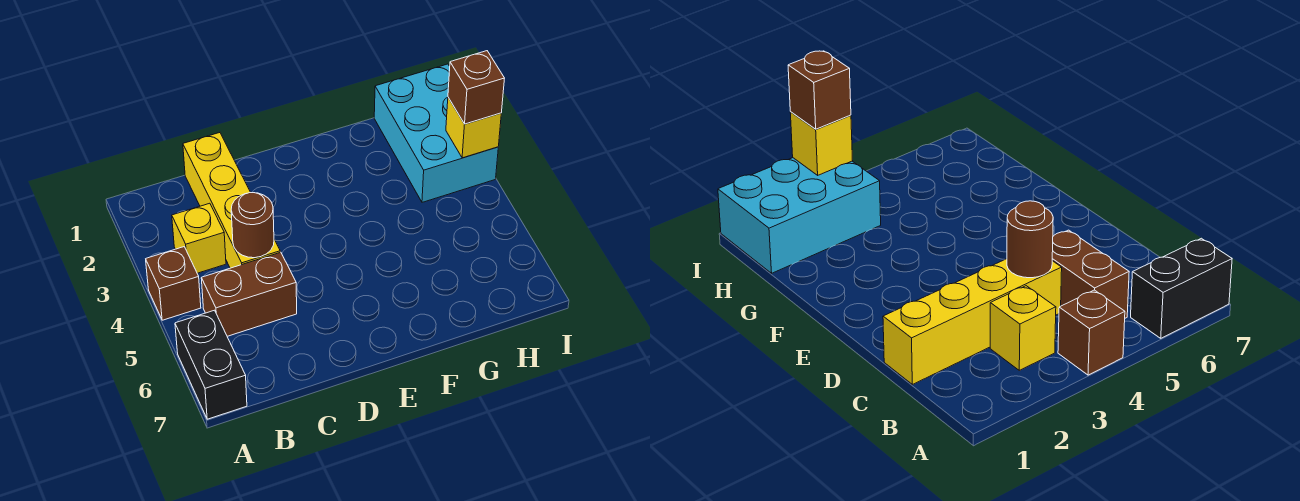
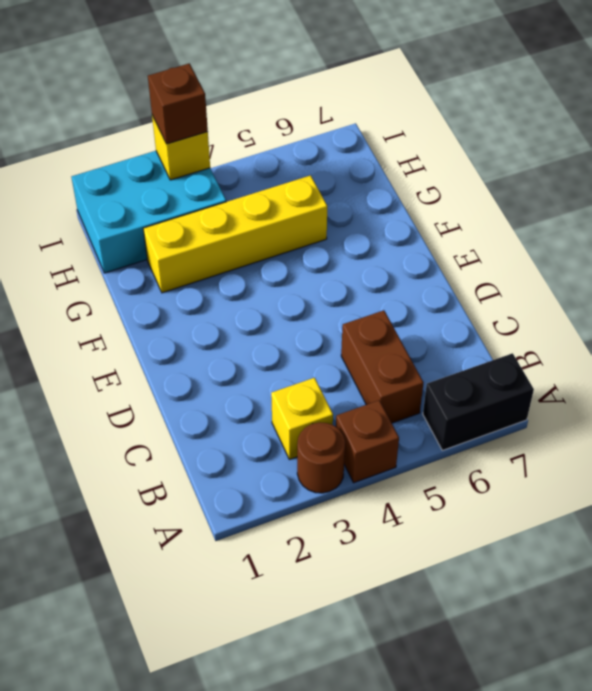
yellow brick C1:C4 level 1 -> yellow brick G2:G5 level 1
brown round brick C4 level 2 -> brown round brick A3 level 1

